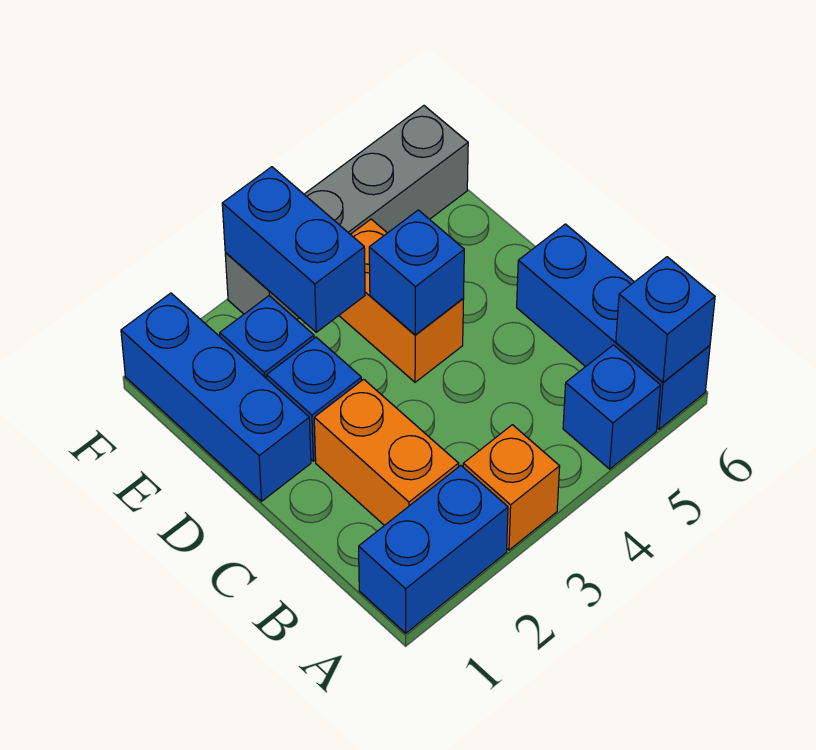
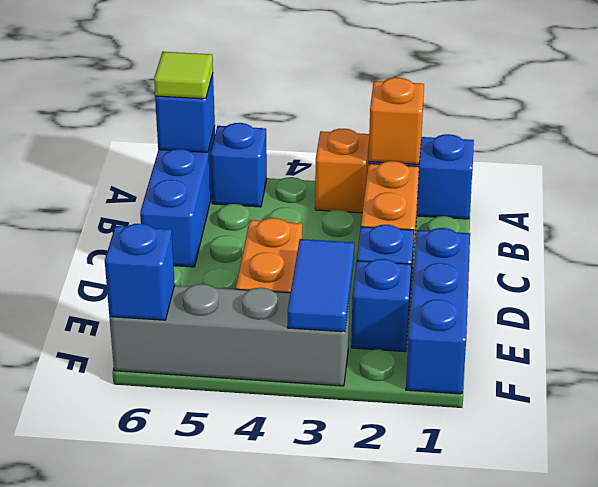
none -> orange brick A2 level 2
none -> lime tile A6 level 3
blue brick D4 level 2 -> blue brick F6 level 2
blue brick E3:F3 level 2 -> blue tile E3:F3 level 2

